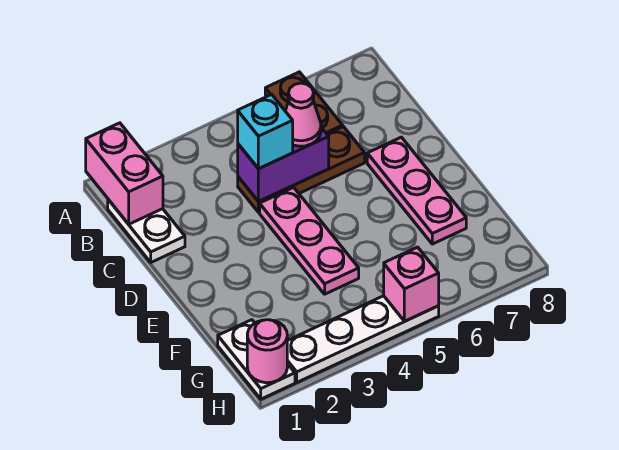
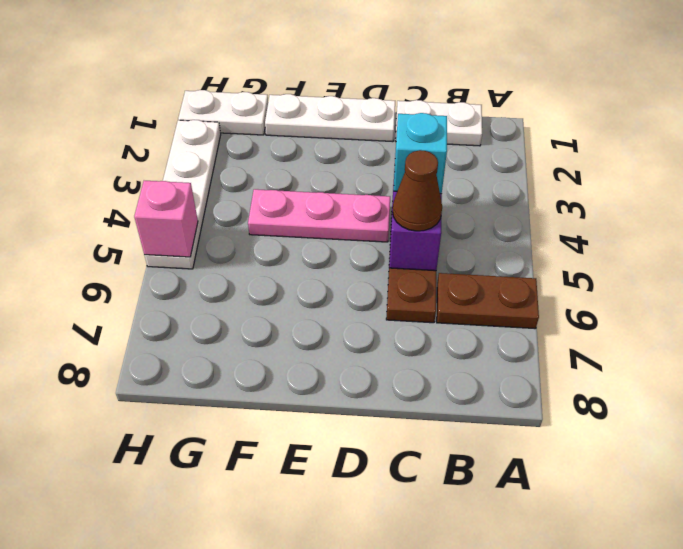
pink brick A1:B1 level 2 -> none
pink cone C5 level 3 -> brown cone C5 level 3
none -> white plate D1:F1 level 1
pink plate D7:F7 level 1 -> none
pink round brick H1 level 2 -> none

